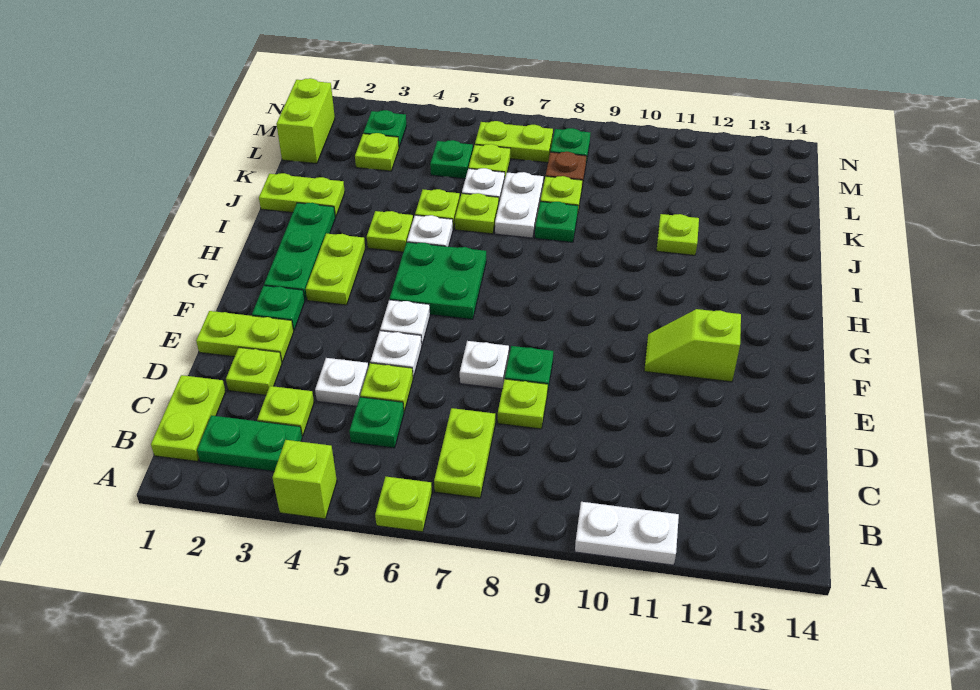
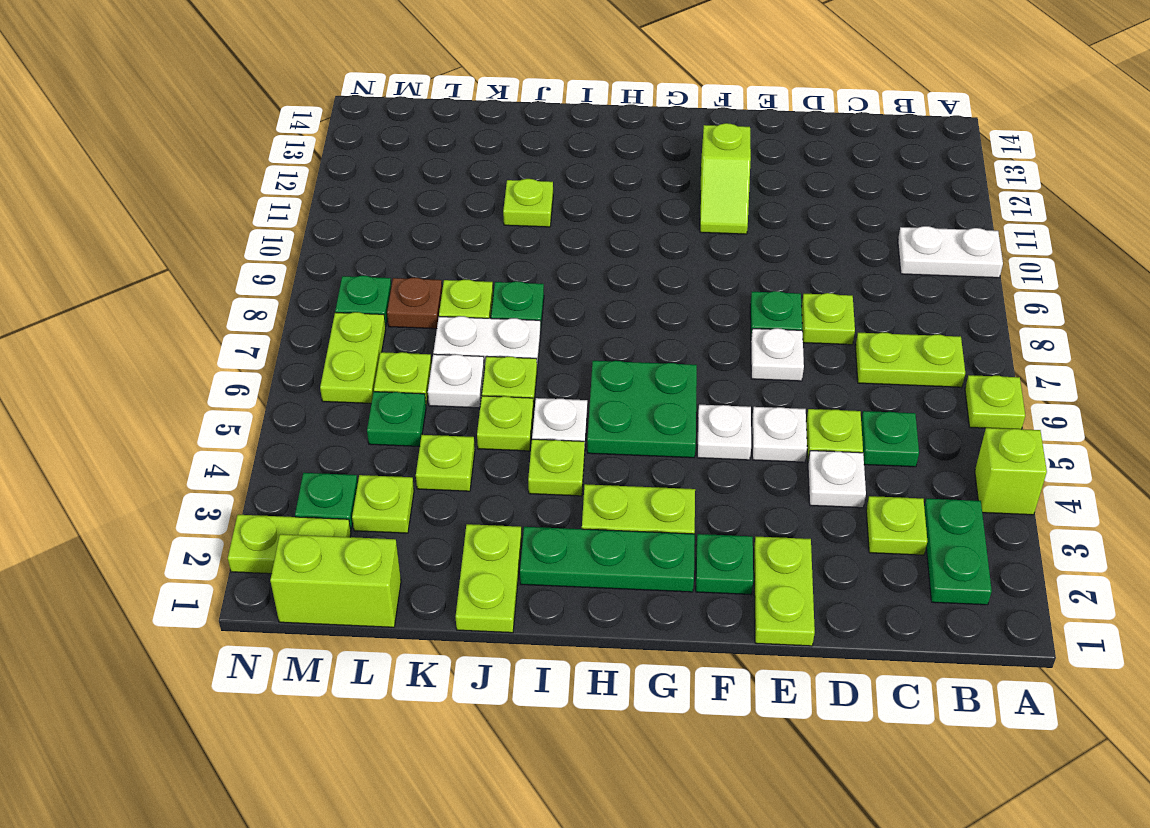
white plate A10:A11 level 1 -> white plate A10:B10 level 1
lime plate B1:C1 level 1 -> lime plate M2:N2 level 1
lime plate D2 level 1 -> lime plate K4 level 1

